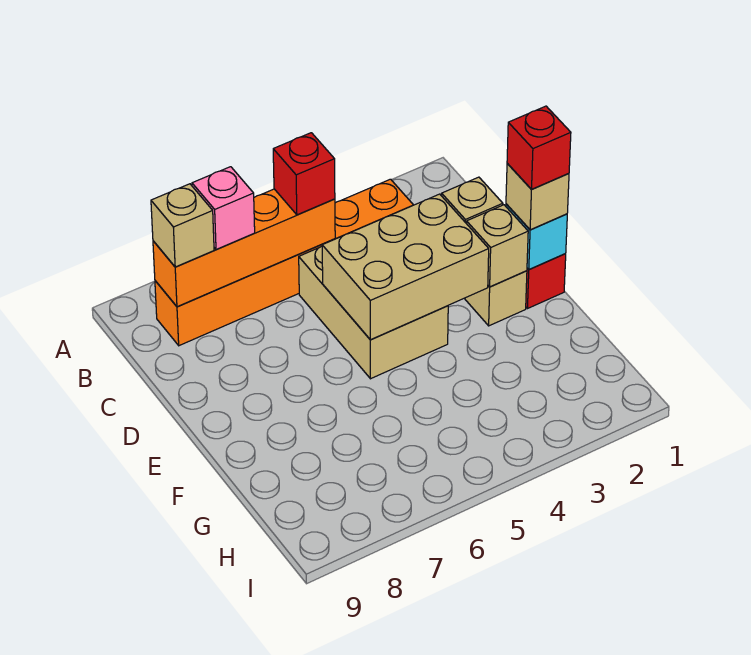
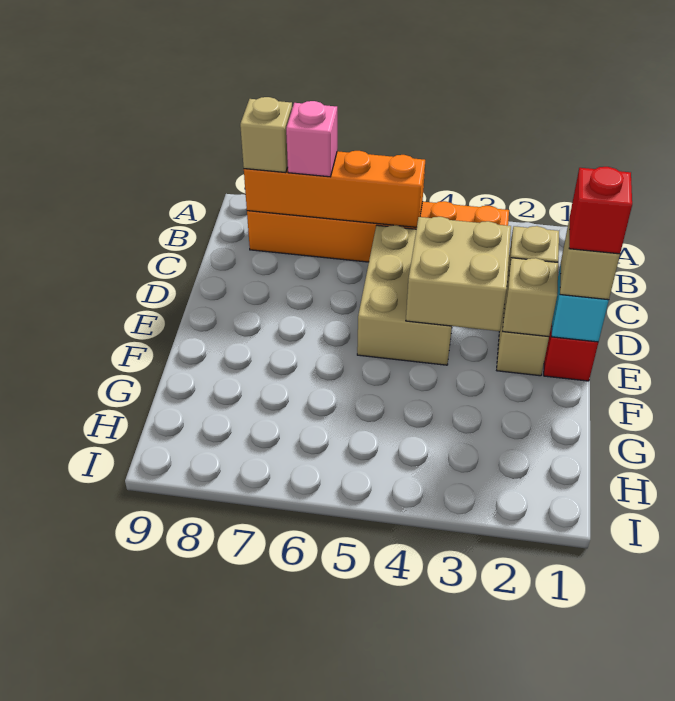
red brick B5 level 3 -> none
tan brick D3:E5 level 2 -> tan brick D3:E4 level 2

